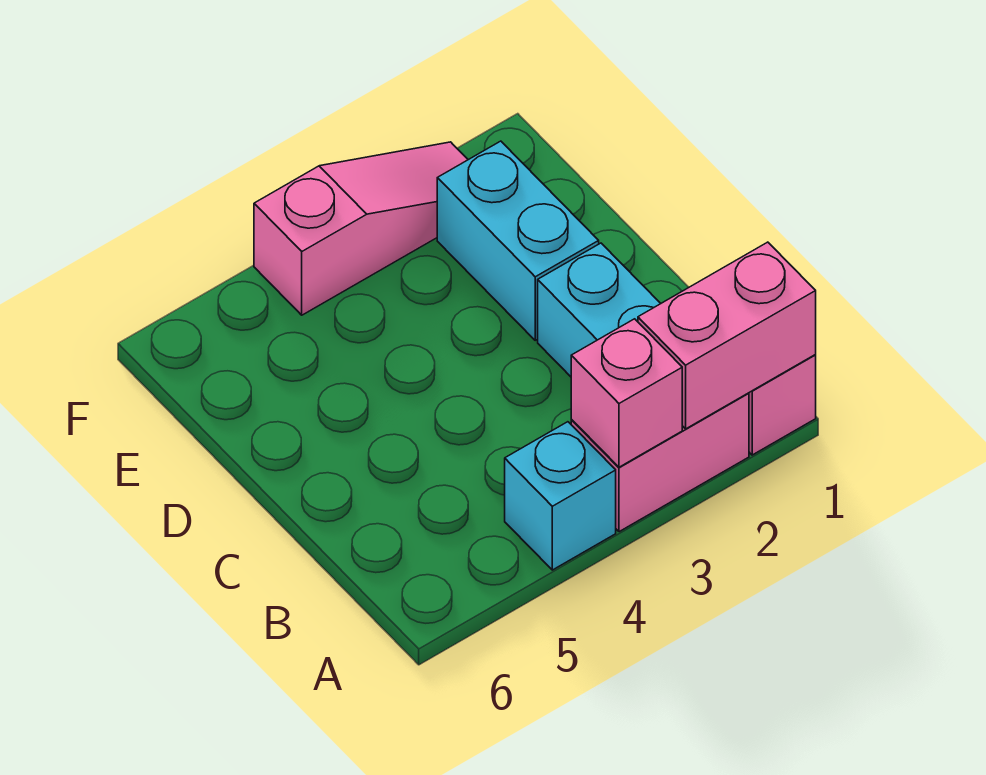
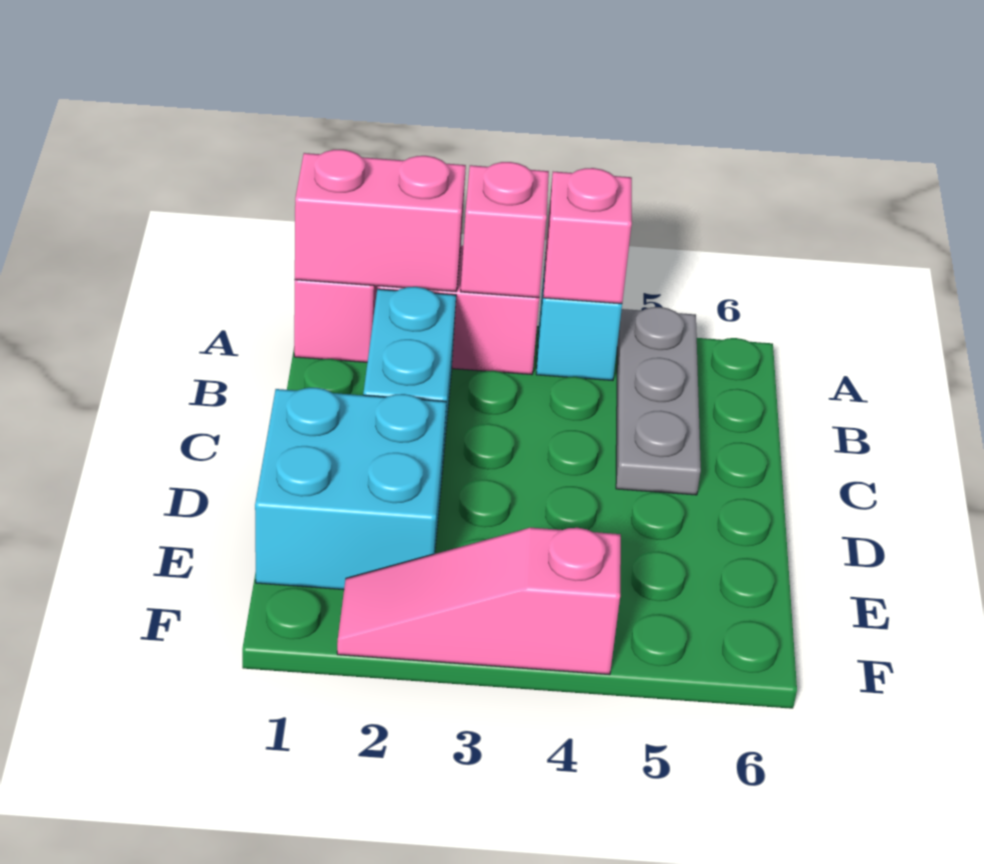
none -> pink brick A4 level 2
none -> grey plate A5:C5 level 1
cyan brick D2:E2 level 1 -> cyan brick D1:E2 level 1

